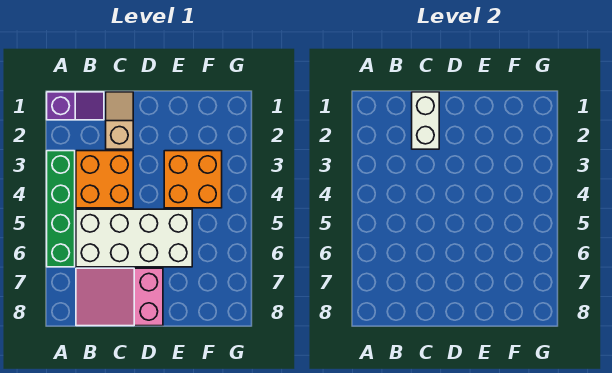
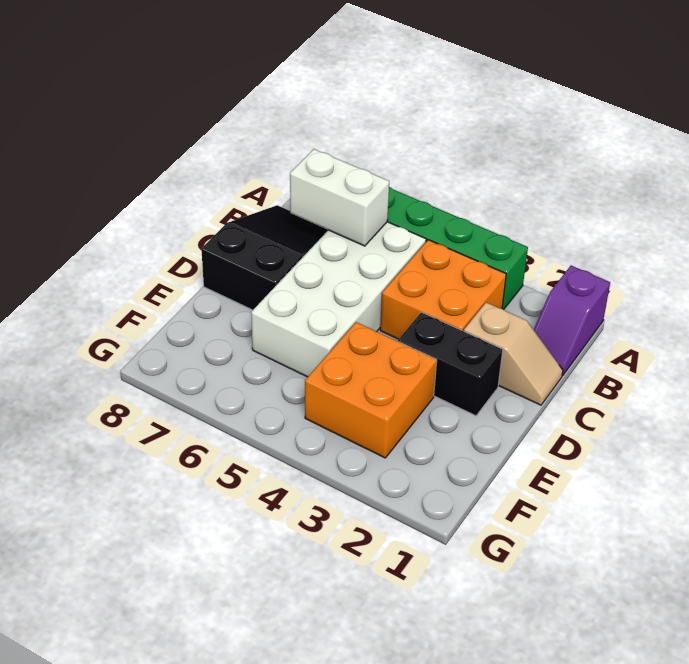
pink slope B7:D8 level 1 top D -> black slope B7:D8 level 1 top D
white brick C1:C2 level 2 -> white brick B6:B7 level 2
none -> black brick D2:D3 level 1

